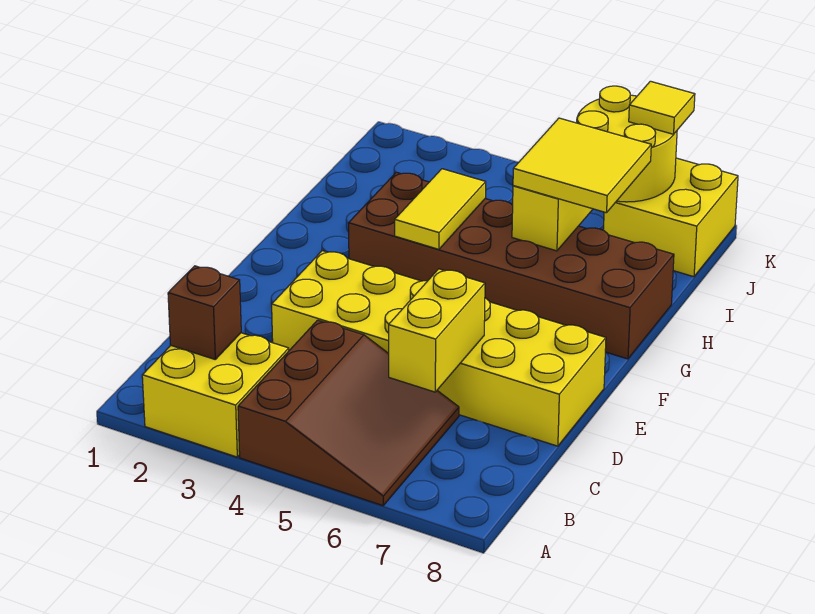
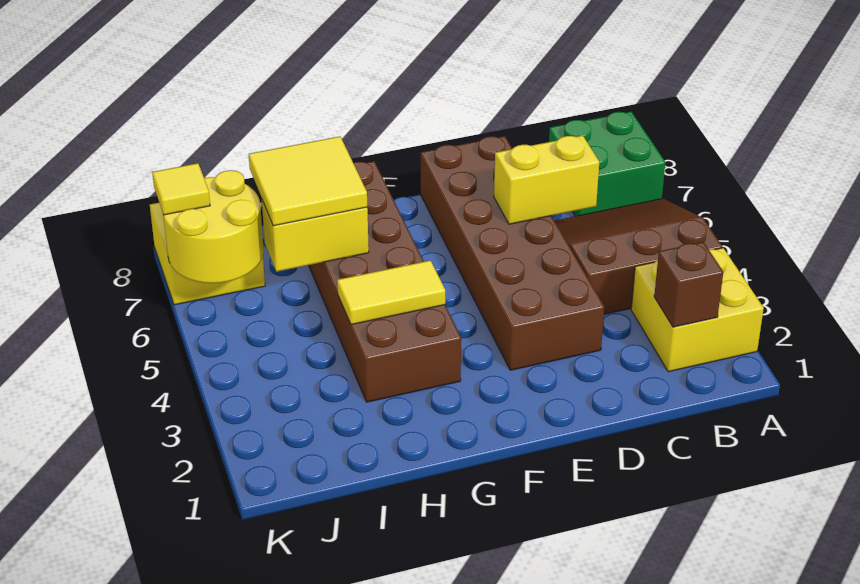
none -> green brick A7:B8 level 1
yellow brick D3:E8 level 1 -> brown brick D3:E8 level 1

